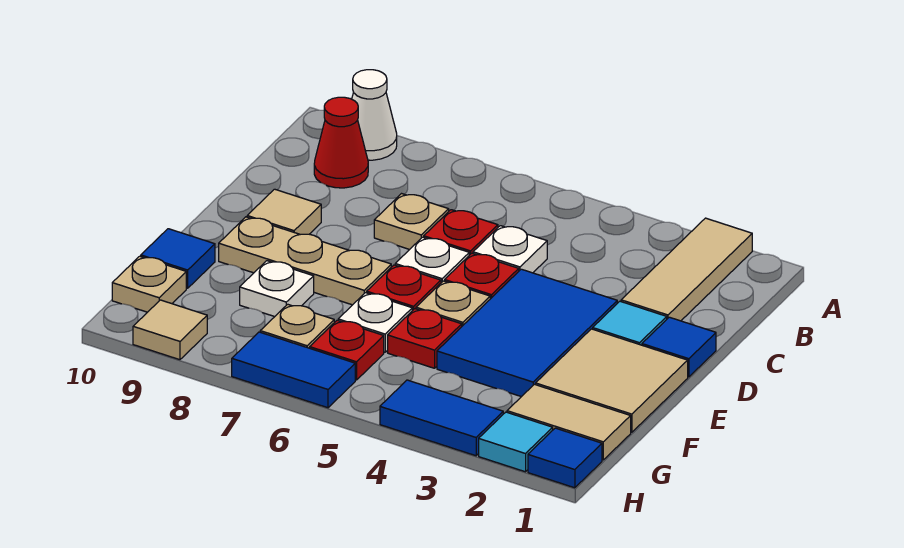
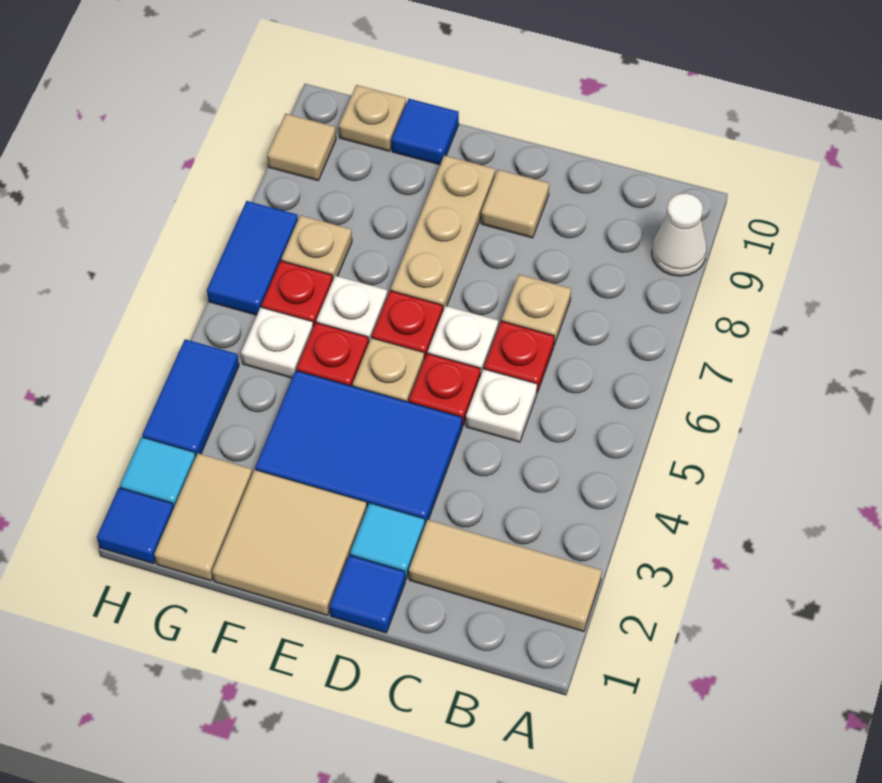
red cone B9 level 1 -> none
white plate F8 level 1 -> white plate G5 level 1

